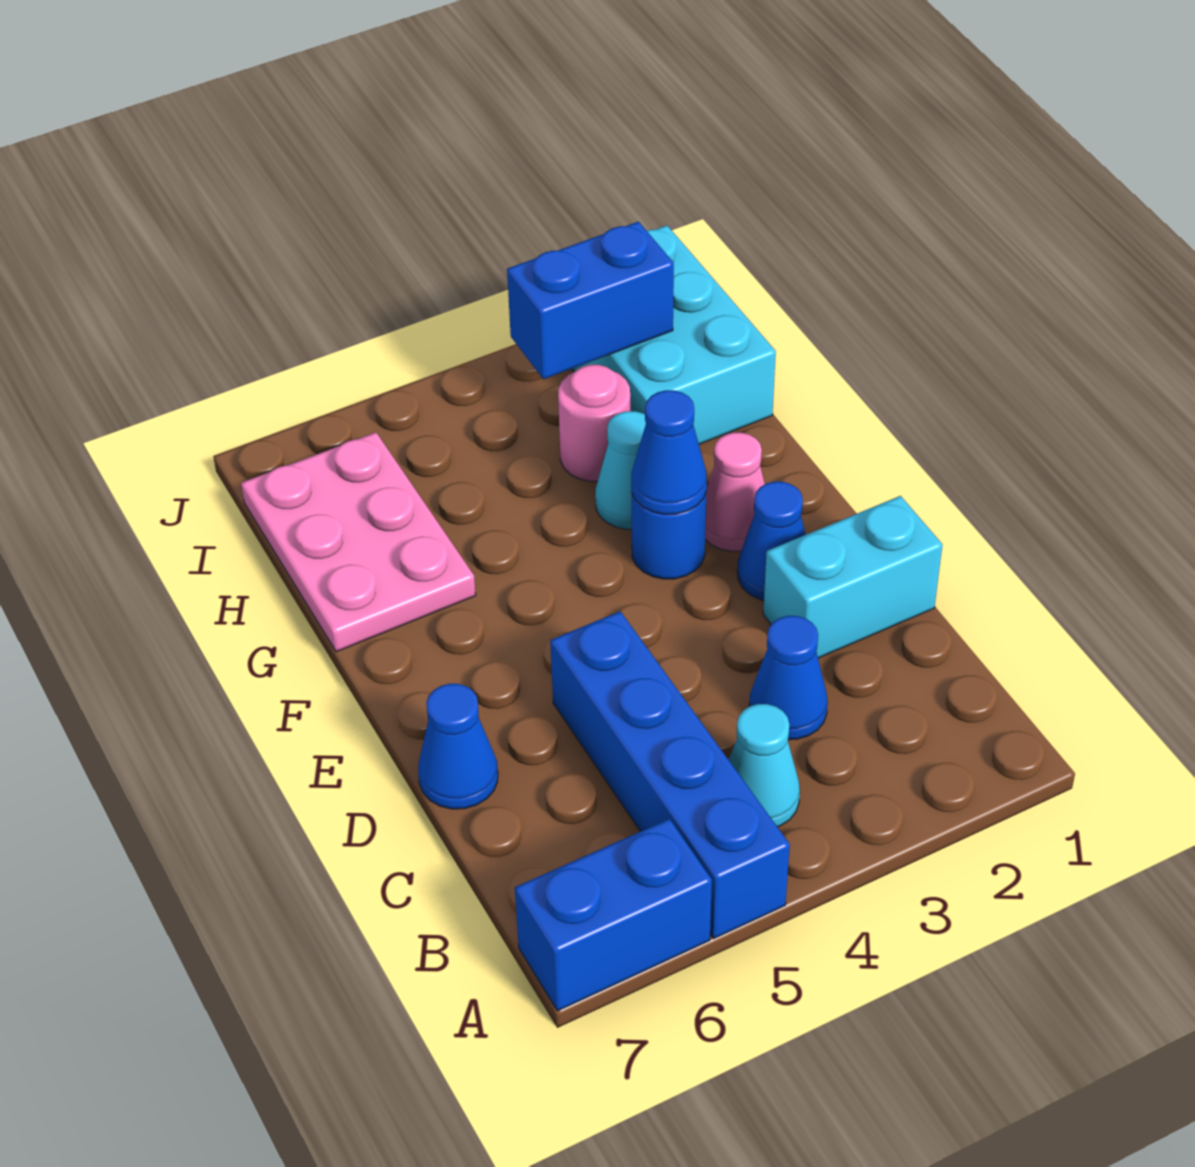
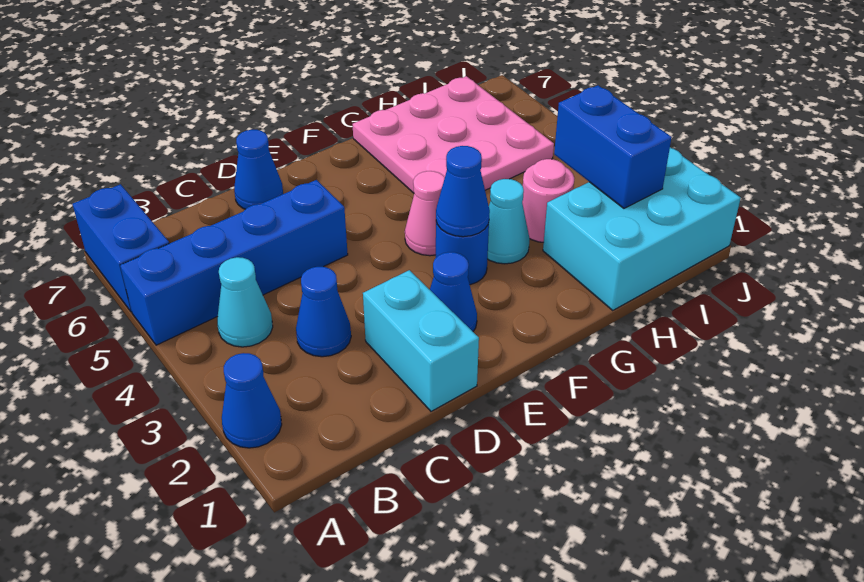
none -> blue cone A2 level 1
pink cone F2 level 1 -> pink cone F4 level 1
pink plate G6:I7 level 1 -> pink plate G5:I7 level 1

